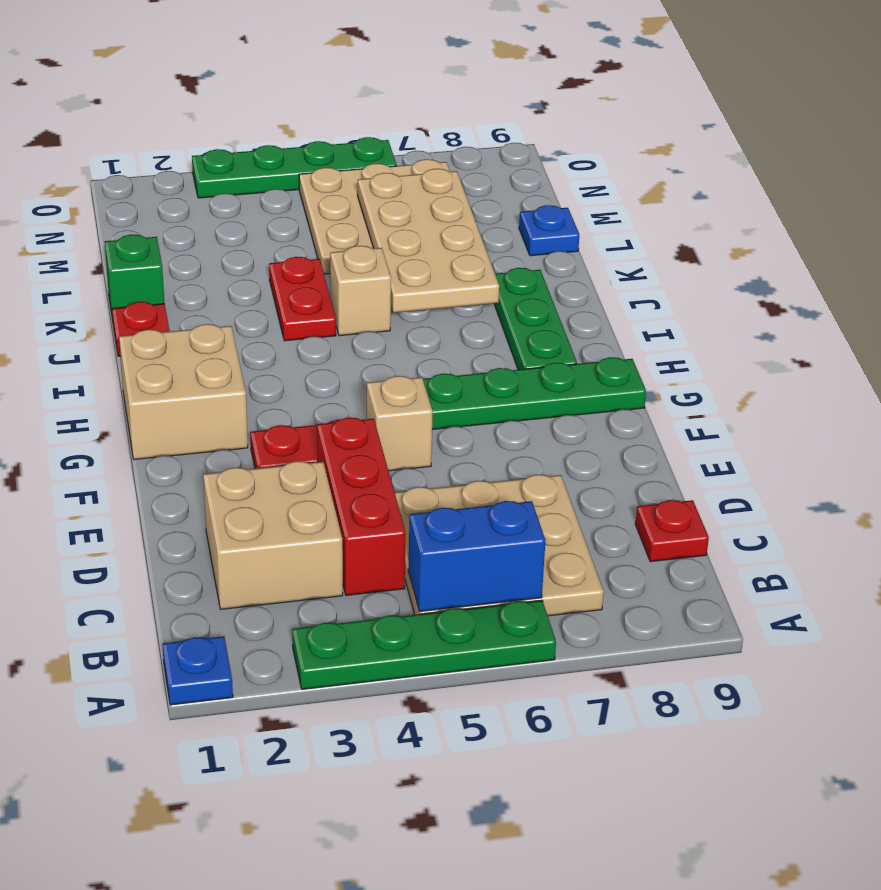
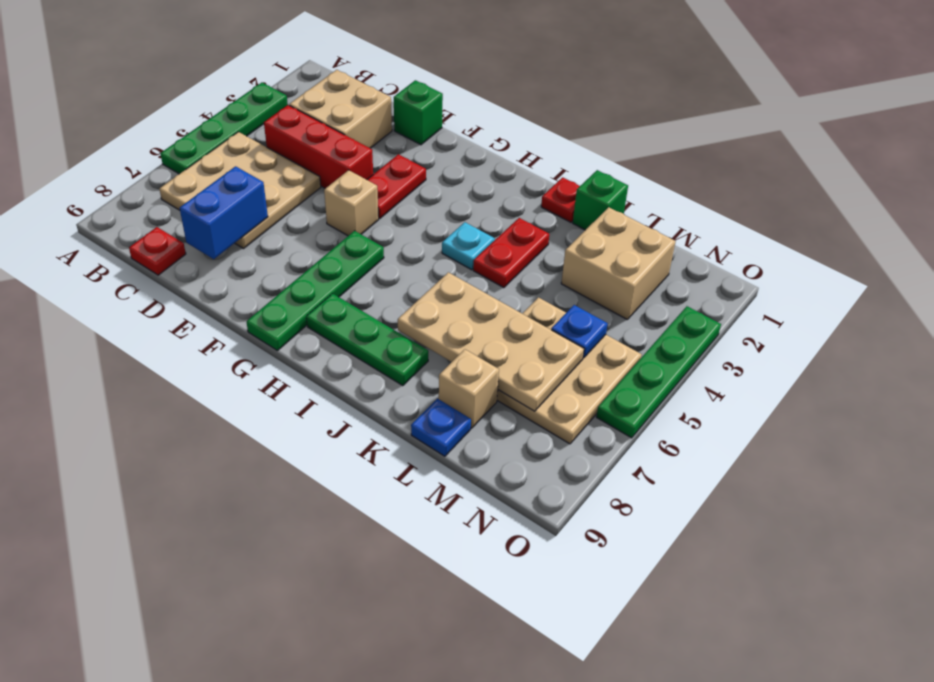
blue plate A1 level 1 -> blue plate M5 level 2
blue brick B5:B6 level 2 -> blue brick D7:D8 level 2
none -> green brick E1 level 1
tan brick G1:H2 level 1 -> tan brick L2:M3 level 1
none -> cyan plate I4 level 1
red plate J4:K4 level 1 -> red plate J3:J4 level 1
tan brick J5 level 1 -> tan brick L8 level 1

